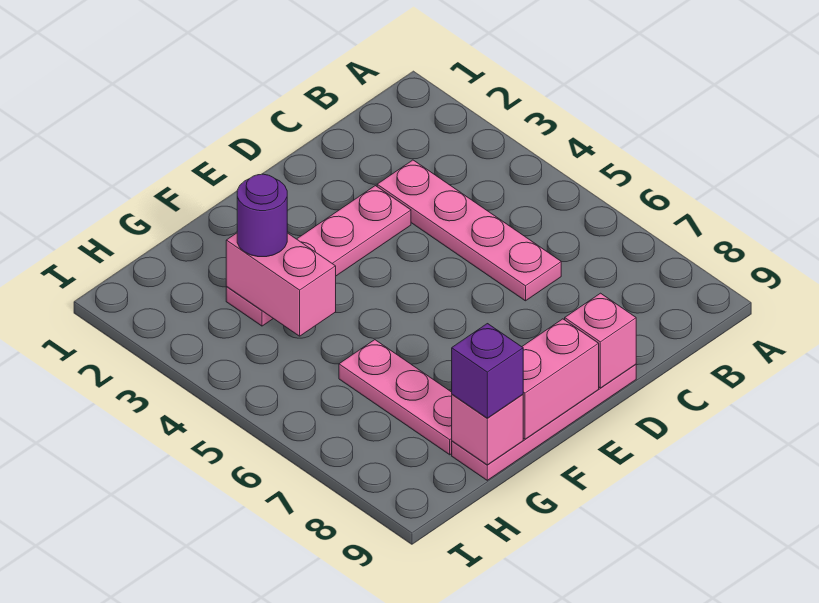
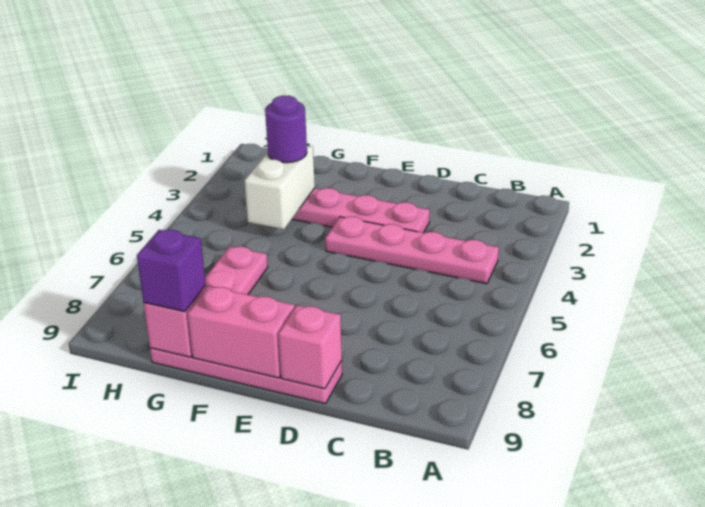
pink plate C3:C6 level 1 -> pink plate B4:E4 level 1
pink brick G3:G4 level 2 -> white brick G3:G4 level 2

